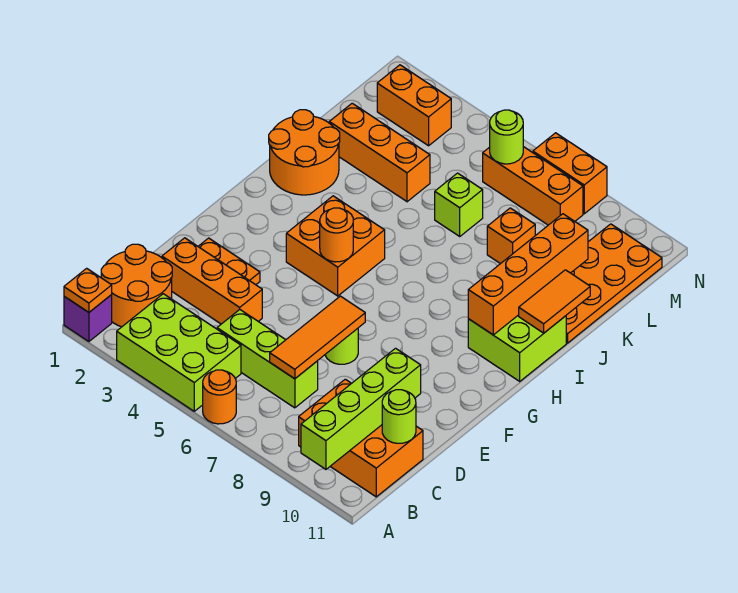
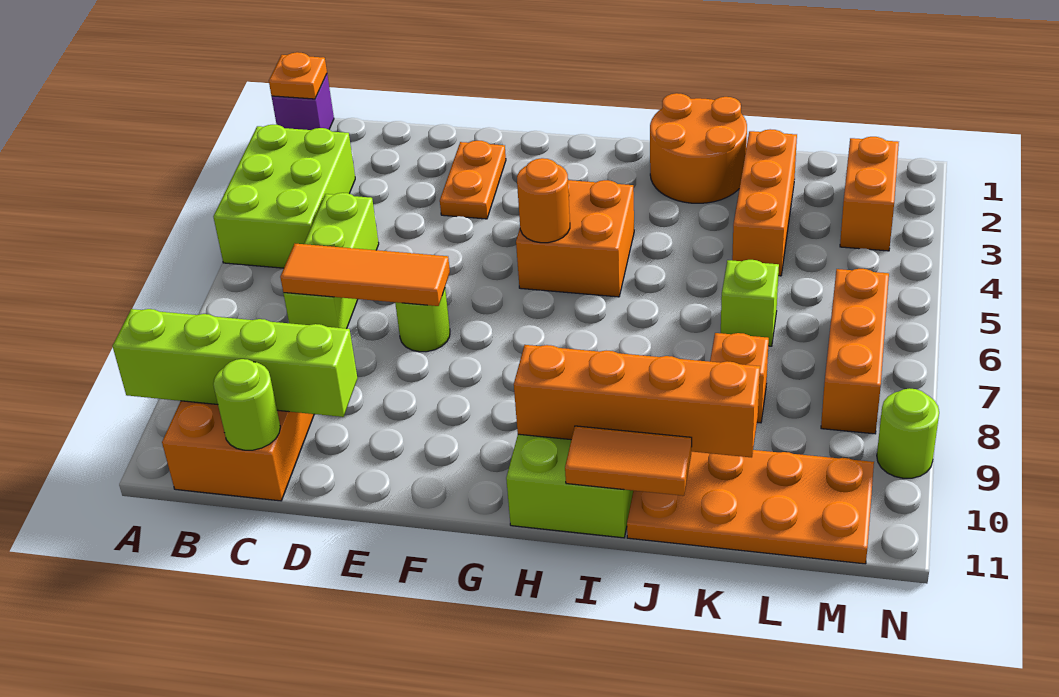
orange round brick A6 level 1 -> none
orange round brick B1:C2 level 1 -> none
orange brick D2:D4 level 1 -> none
lime round brick M6 level 2 -> lime round brick N9 level 1
orange brick N7:N8 level 1 -> none

